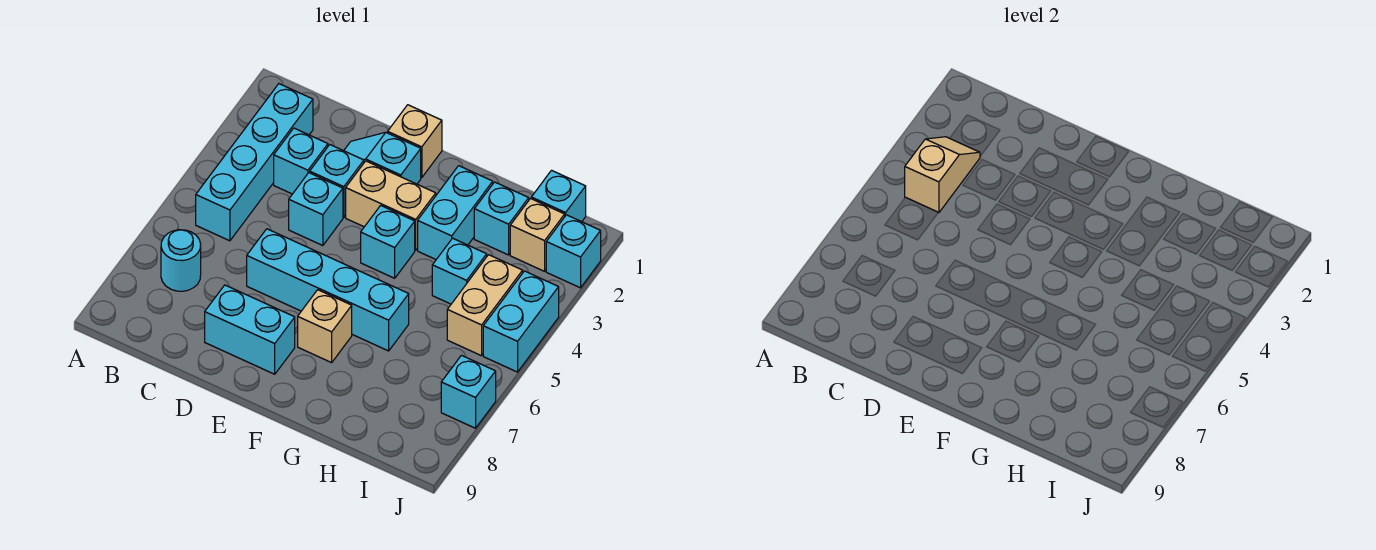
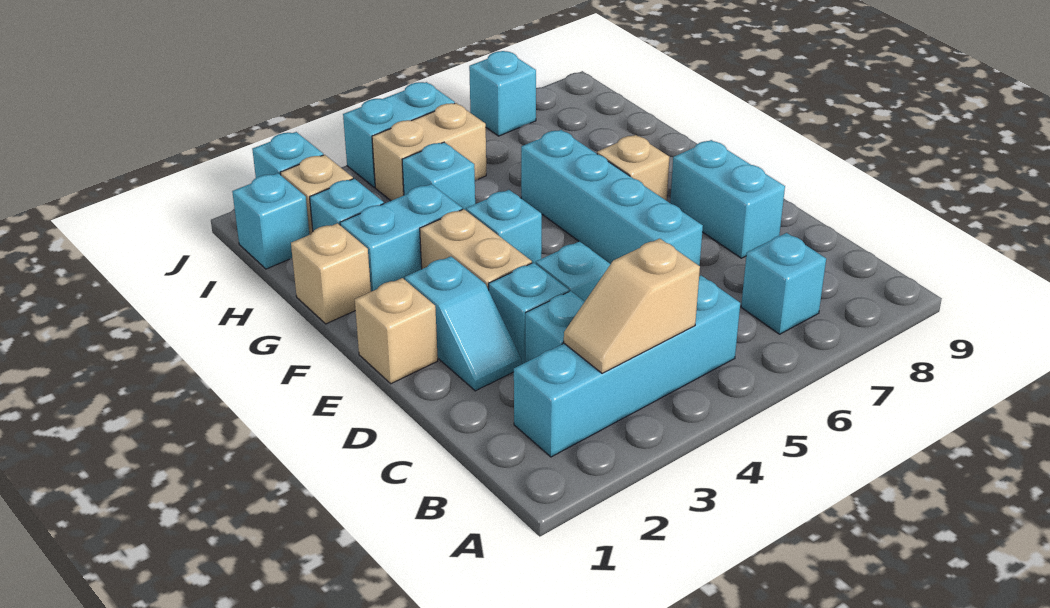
cyan round brick B7 level 1 -> cyan brick B7 level 1
none -> tan brick G1 level 1

